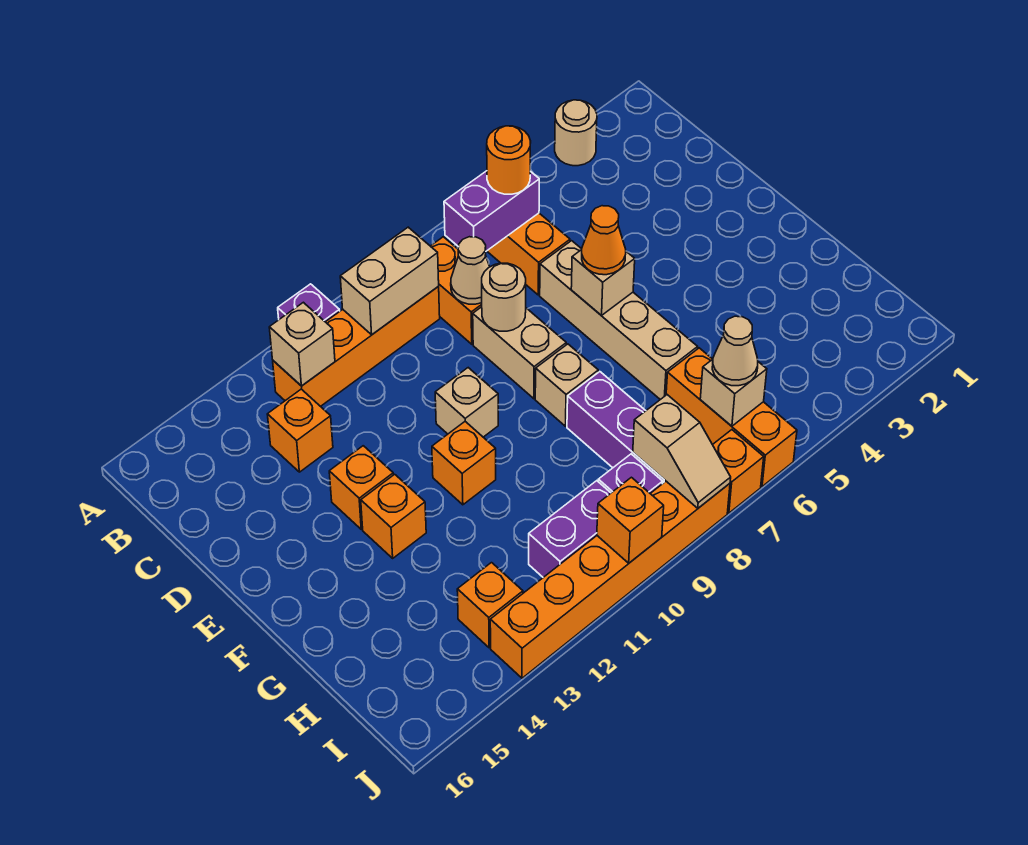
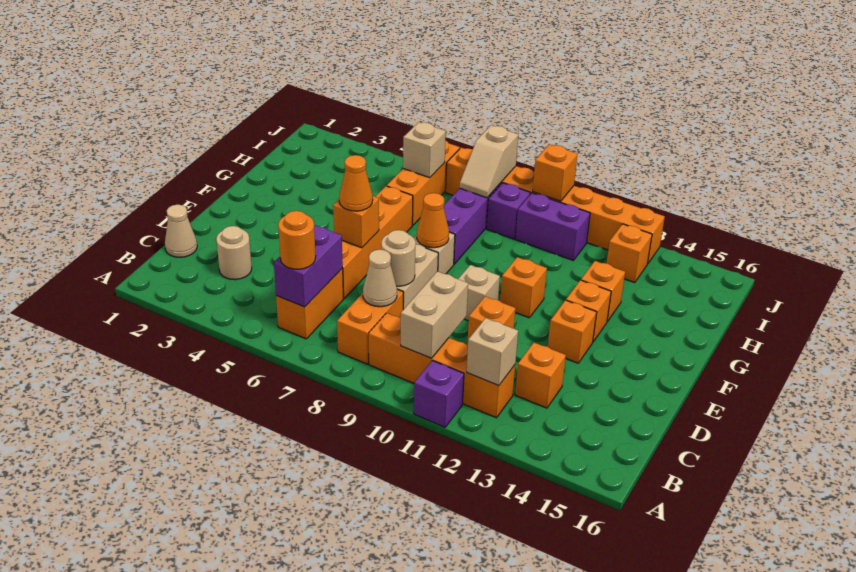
tan round brick A3 level 1 -> tan round brick C3 level 1
purple brick B6:B7 level 2 -> purple brick B6:C6 level 2
tan brick B9:B10 level 2 -> tan brick B10:C10 level 2
tan brick D6:G6 level 1 -> orange brick D6:G6 level 1
none -> orange brick D11 level 1
tan brick E6 level 2 -> orange brick E6 level 2
none -> orange cone F8 level 2
none -> orange brick G13 level 1
tan cone I6 level 3 -> tan cone C1 level 1
tan slope I8:J8 level 2 top I -> tan slope I8:J8 level 2 top J

